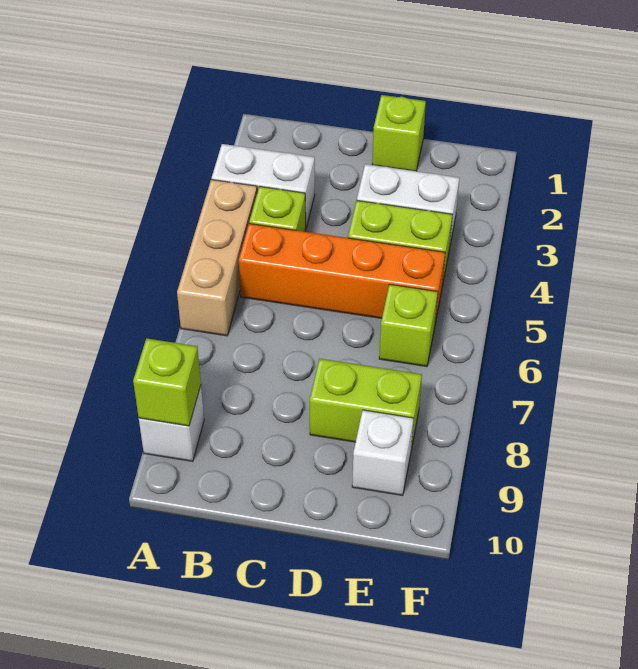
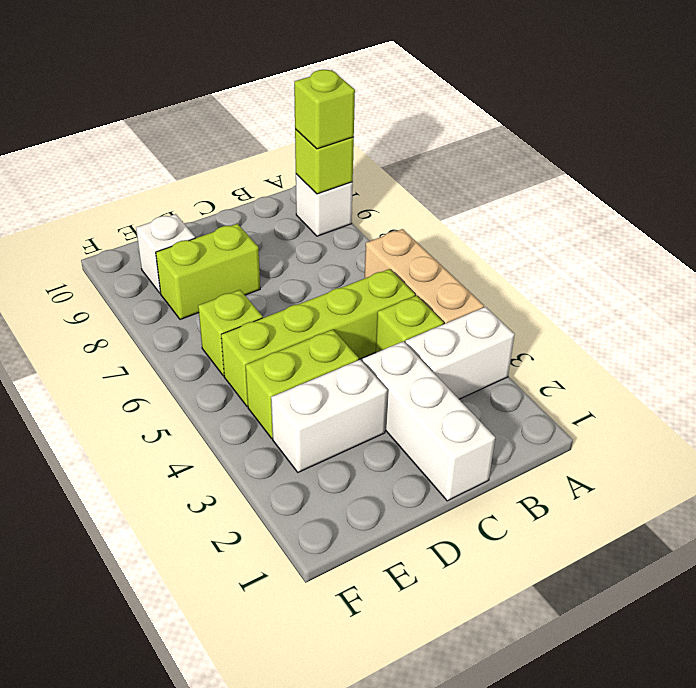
orange brick B5:E5 level 1 -> lime brick B5:E5 level 1
none -> white brick C1:C3 level 1
lime brick D1 level 1 -> lime brick A9 level 3

